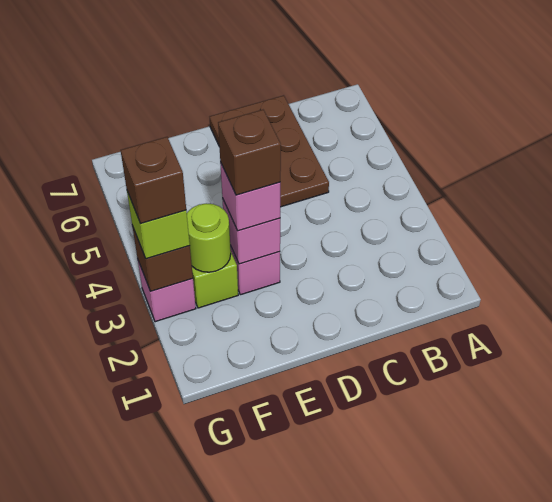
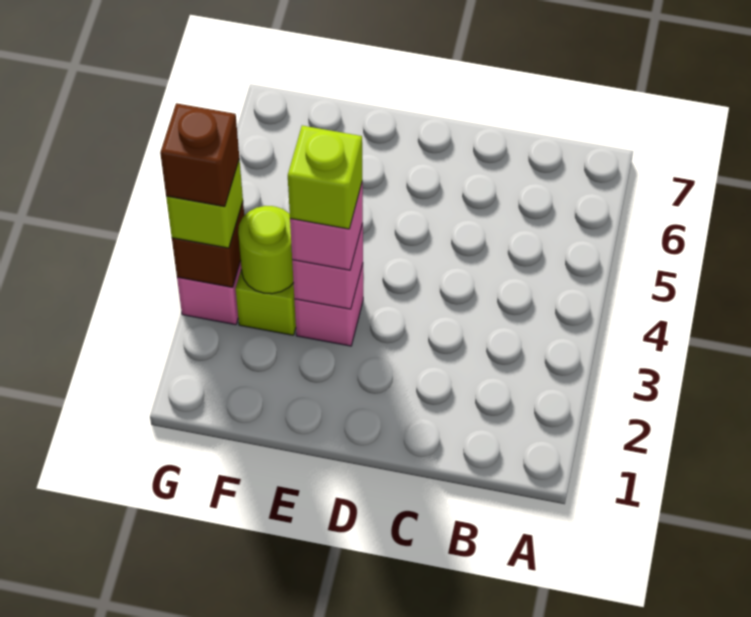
brown plate C5:D7 level 1 -> none
brown brick E3 level 4 -> lime brick E3 level 4

